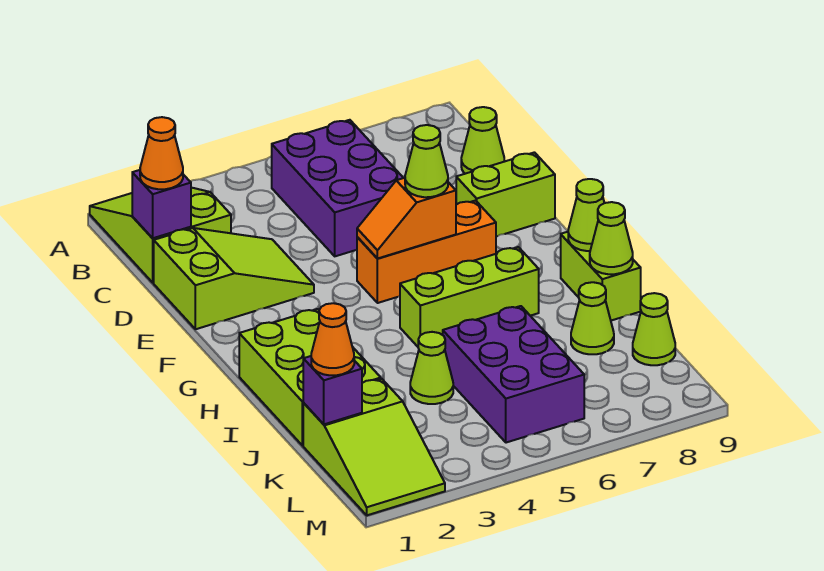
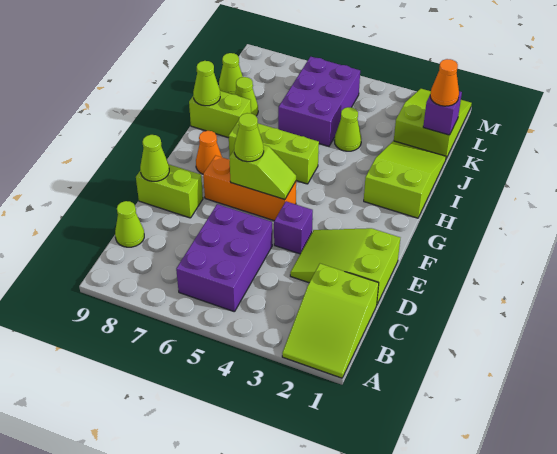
purple brick C1 level 2 -> purple brick E4 level 1
orange cone C1 level 3 -> orange cone G8 level 1
orange slope F5:F6 level 2 top 6 -> lime slope F5:F6 level 2 top 6
lime brick H1:J2 level 1 -> lime slope H1:J2 level 1 top H
lime brick H9:I9 level 1 -> lime brick I8:I9 level 1
lime cone H9 level 2 -> lime cone E9 level 2

